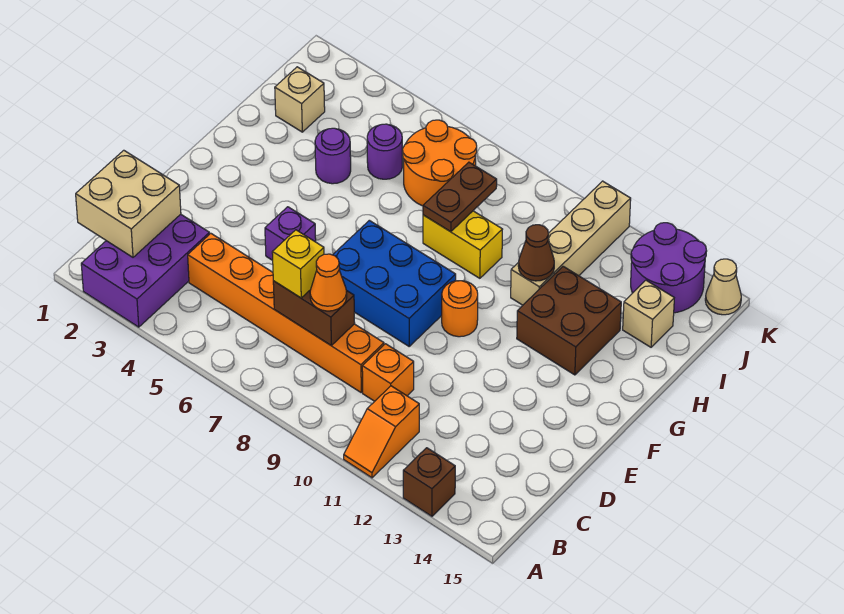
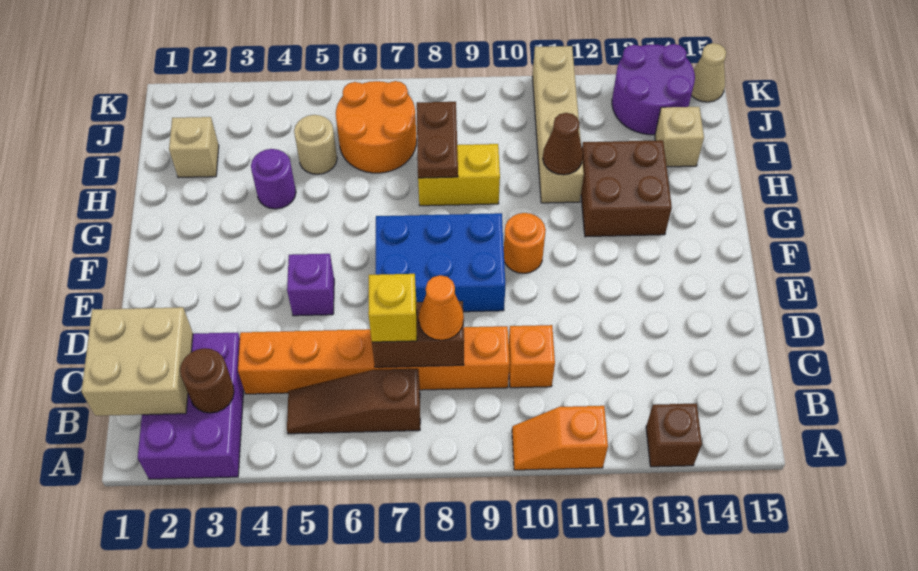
orange slope A11:B11 level 1 top B -> orange slope A10:A11 level 1 top 11
none -> brown round brick B3 level 2
none -> brown slope B5:B7 level 1 top 7
purple round brick I5 level 1 -> tan round brick I5 level 1

